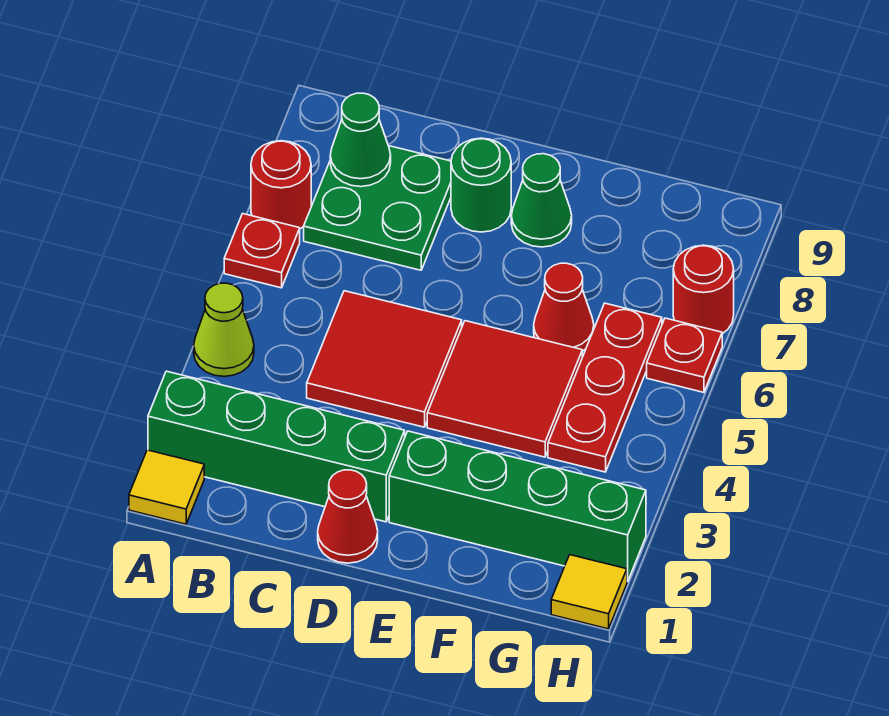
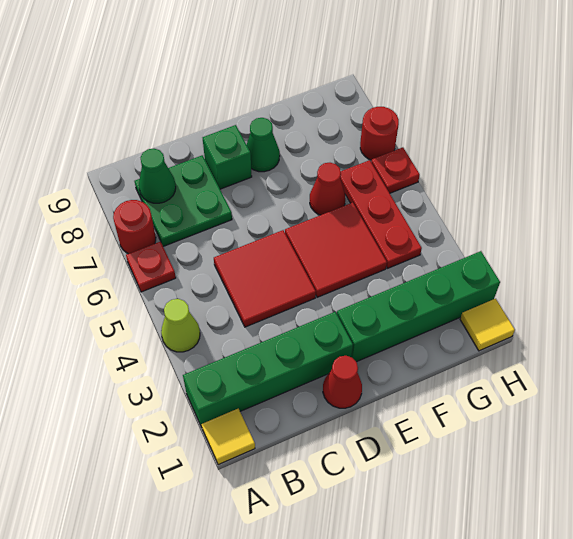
green round brick D8 level 1 -> green brick D8 level 1

